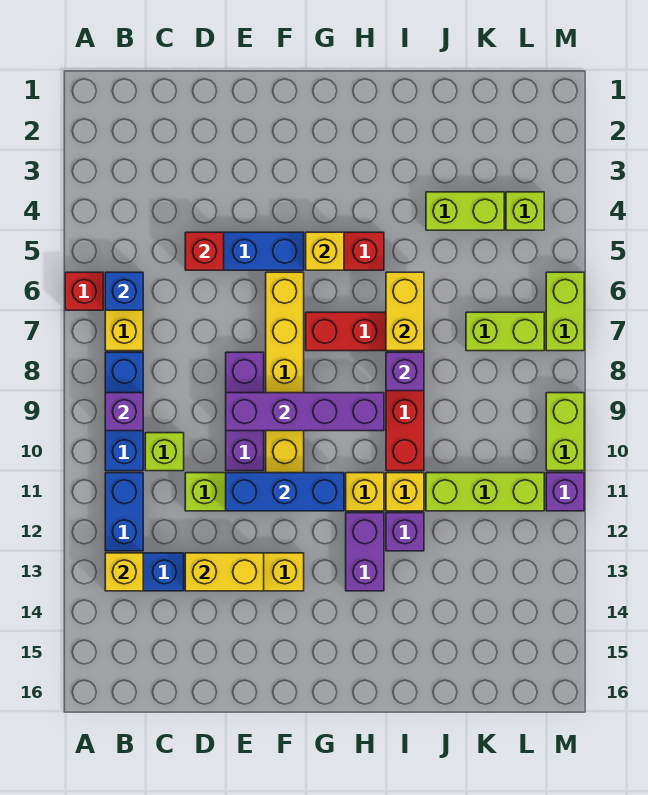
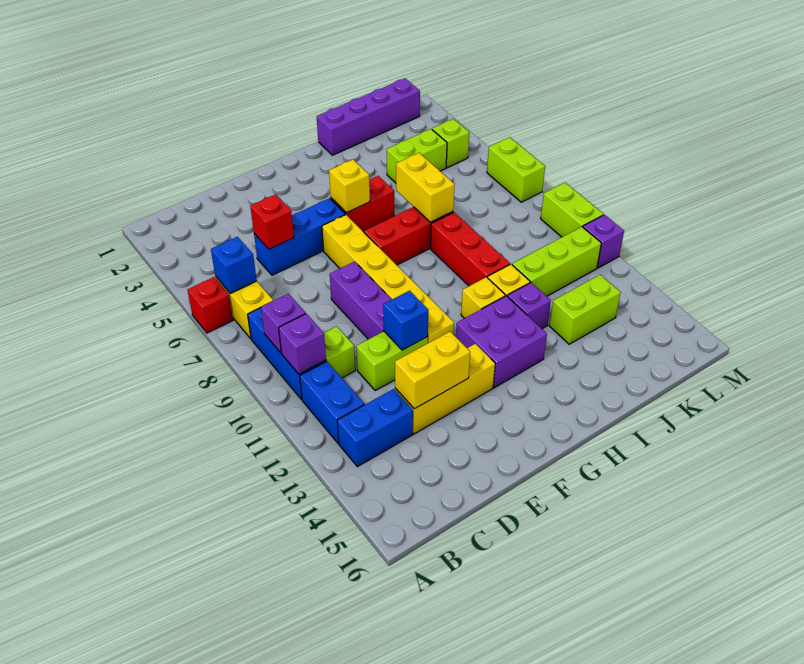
yellow brick B13 level 2 -> none
purple brick E9:H9 level 2 -> purple brick I1:L1 level 1
blue brick E11:G11 level 2 -> blue brick E11 level 2
purple brick H12:H13 level 1 -> purple brick G12:H13 level 1
purple brick I8 level 2 -> purple brick B10 level 2
lime brick K7:L7 level 1 -> lime brick J13:K13 level 1

